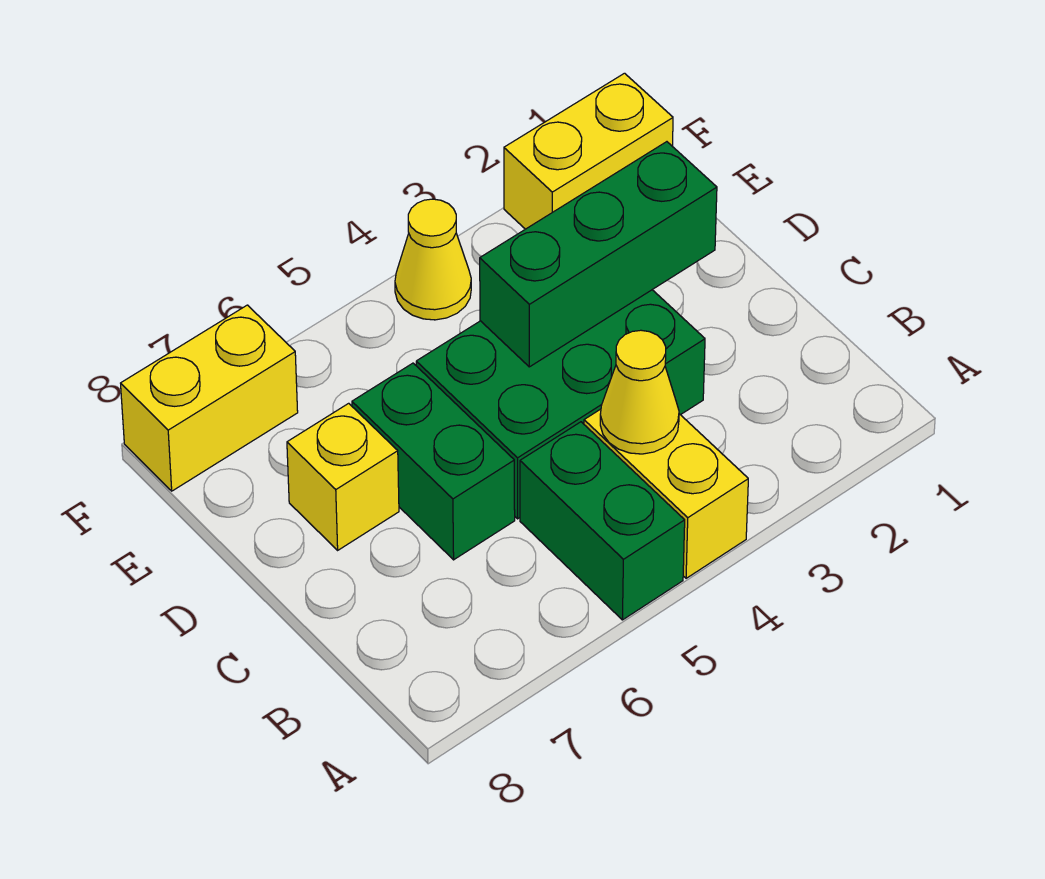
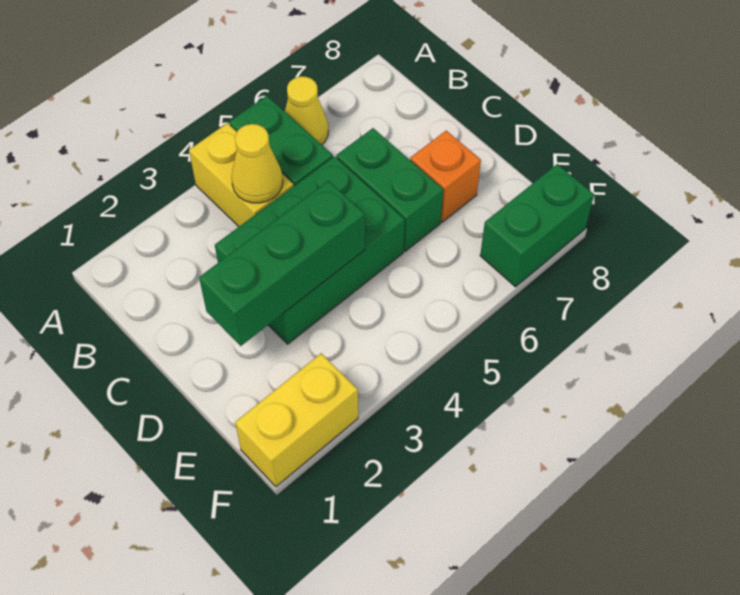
yellow brick D7 level 1 -> orange brick D7 level 1
yellow cone F4 level 1 -> yellow cone A6 level 1
yellow brick F7:F8 level 1 -> green brick F7:F8 level 1

